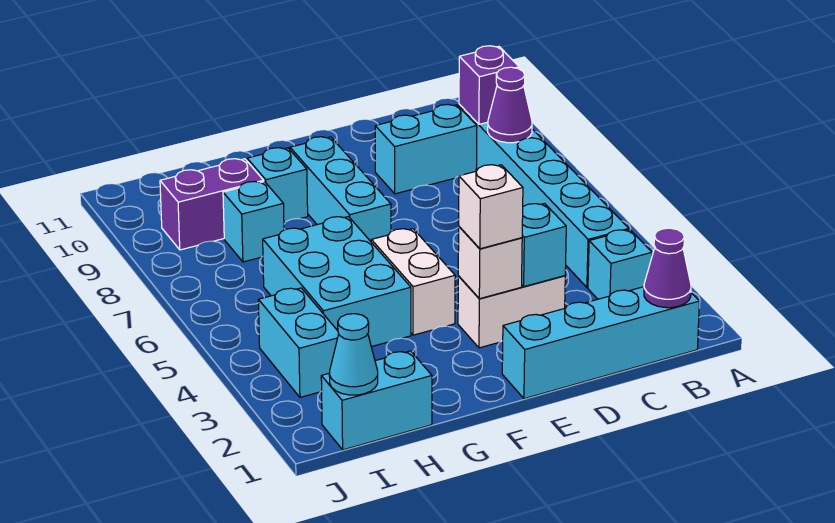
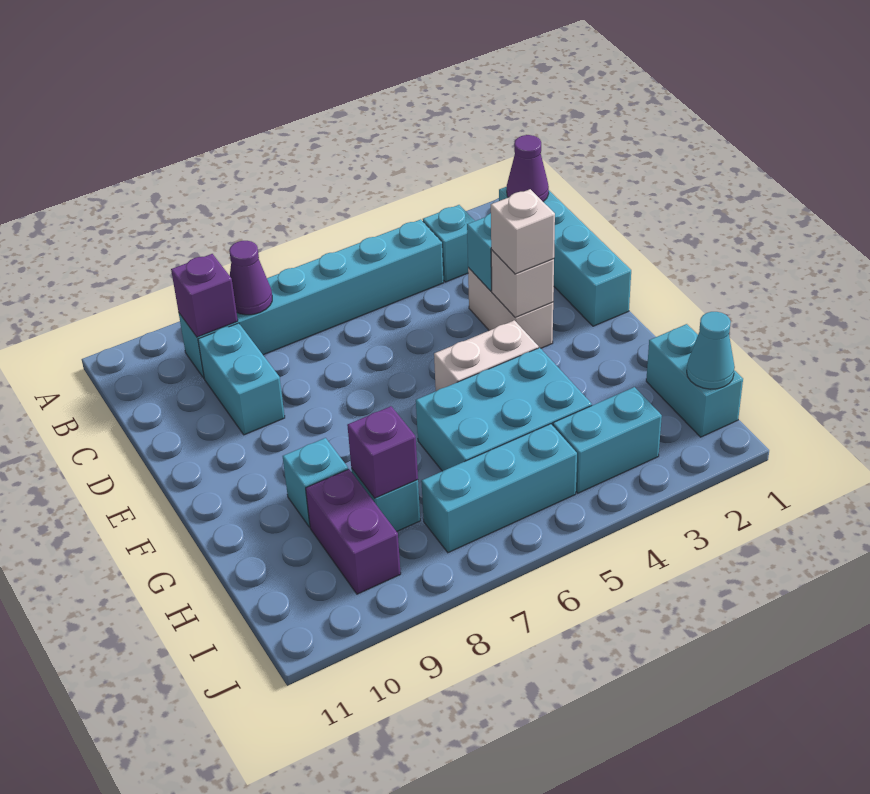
cyan brick F7:F9 level 1 -> cyan brick I5:I7 level 1
none -> purple brick H8 level 2

